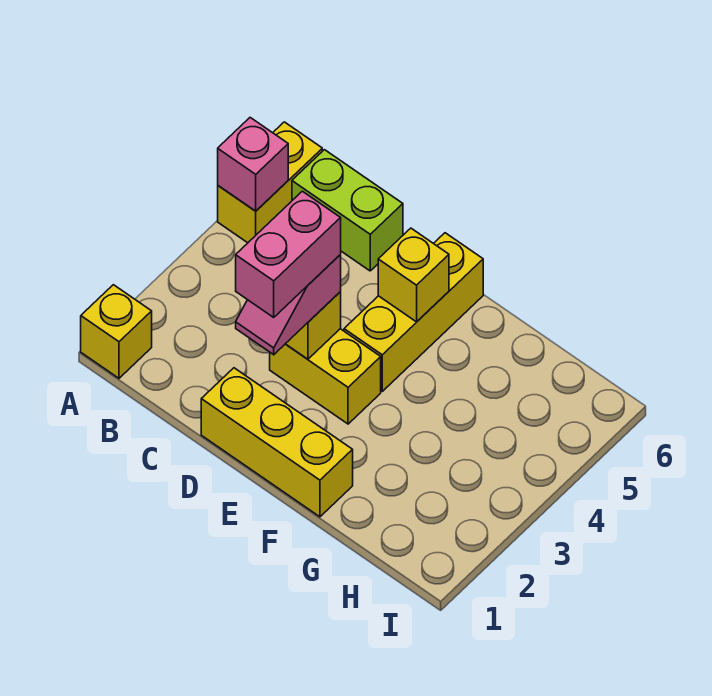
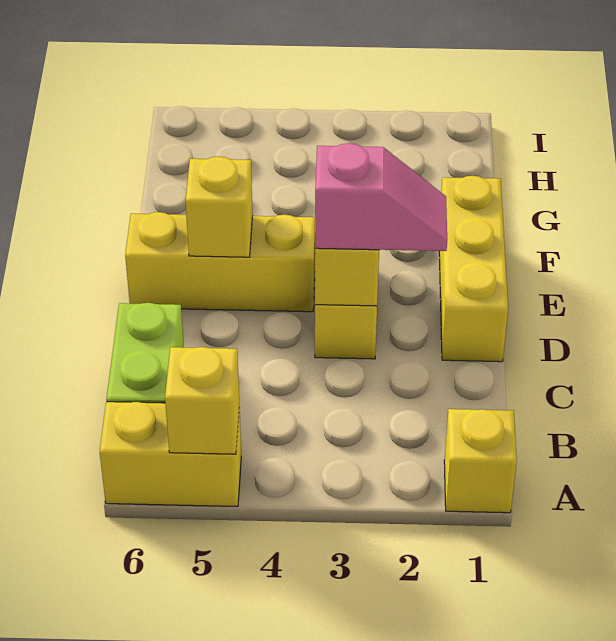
pink brick A5 level 2 -> yellow brick A5 level 2
pink brick D2:D3 level 4 -> none

